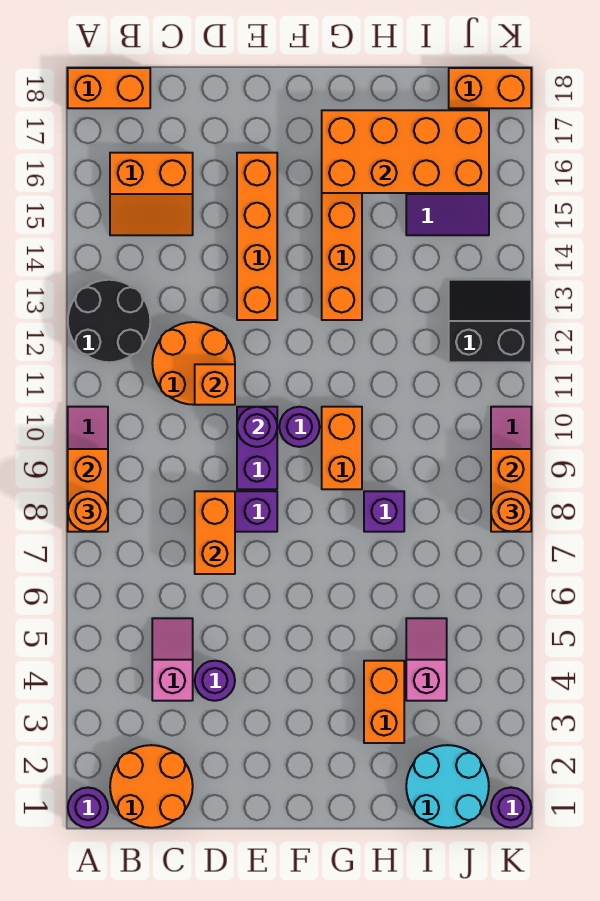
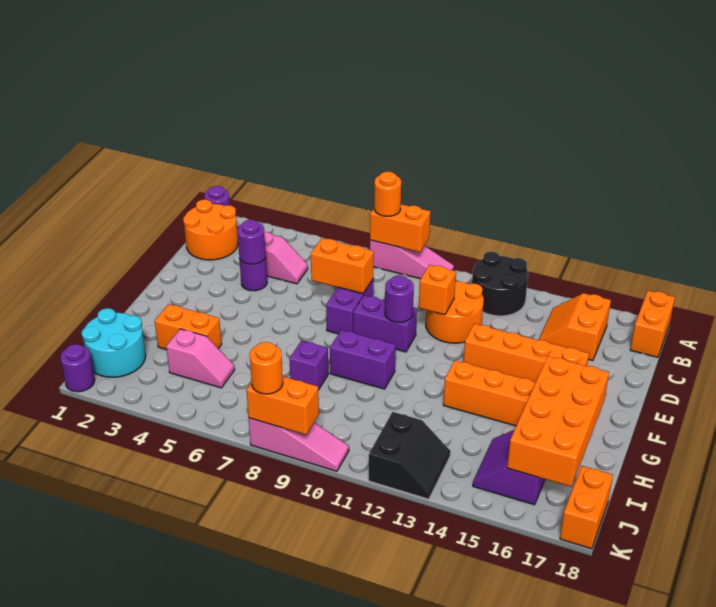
purple round brick F10 level 1 -> purple round brick D4 level 2
orange brick G9:G10 level 1 -> purple brick G9:G10 level 1

